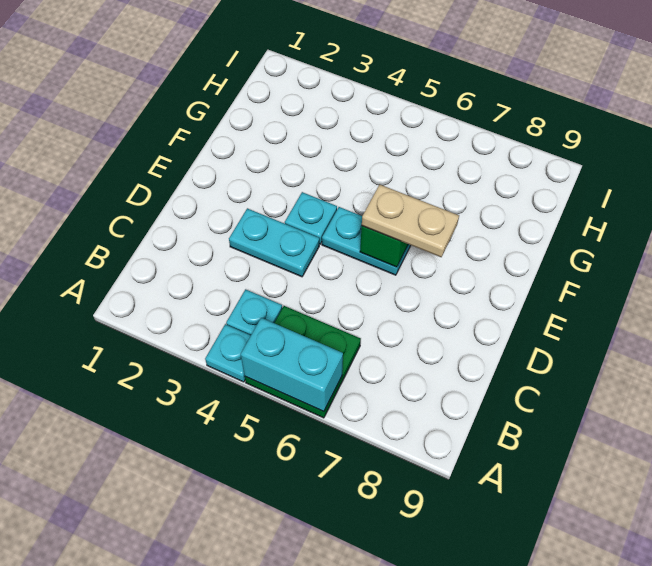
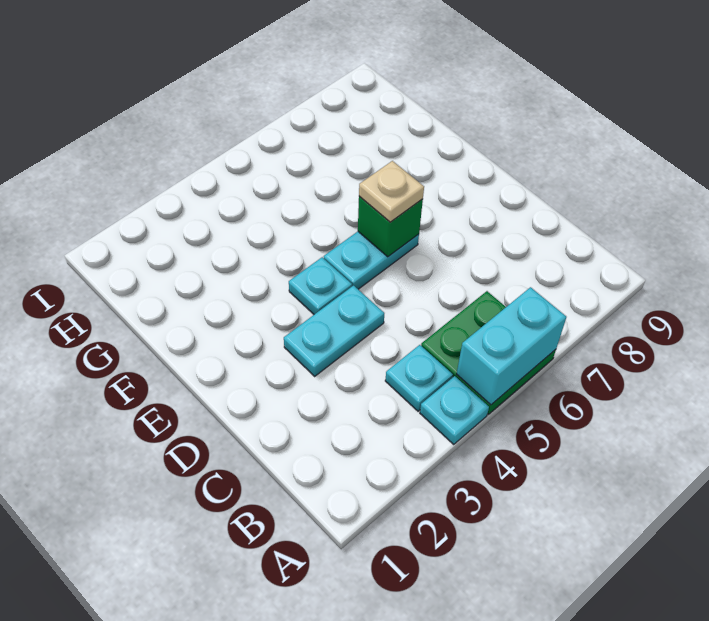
tan plate E6:E7 level 3 -> tan plate E6 level 3

